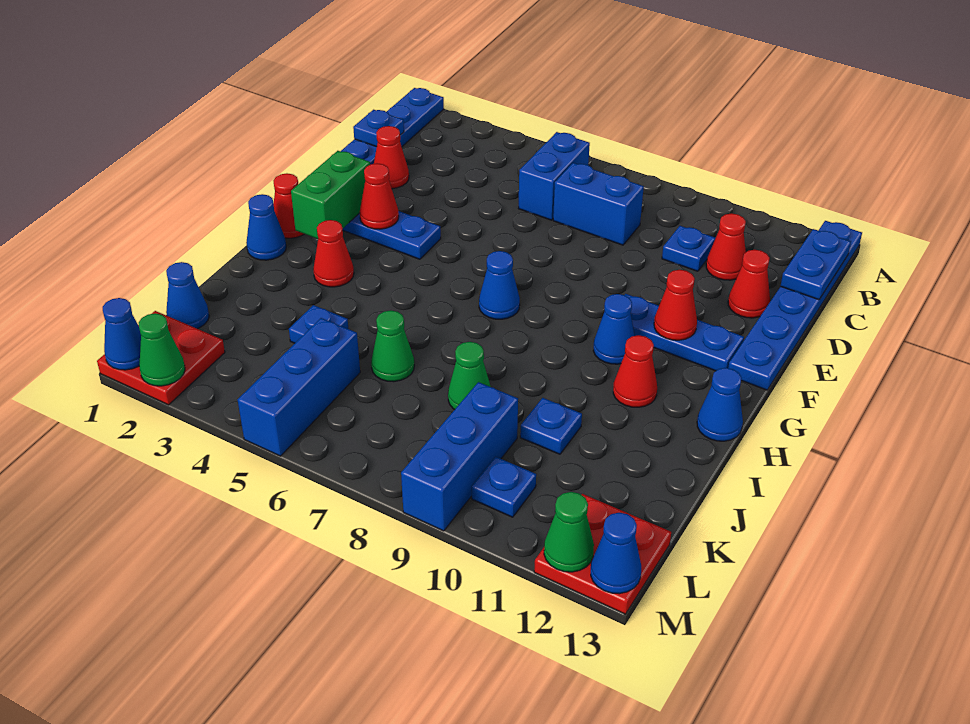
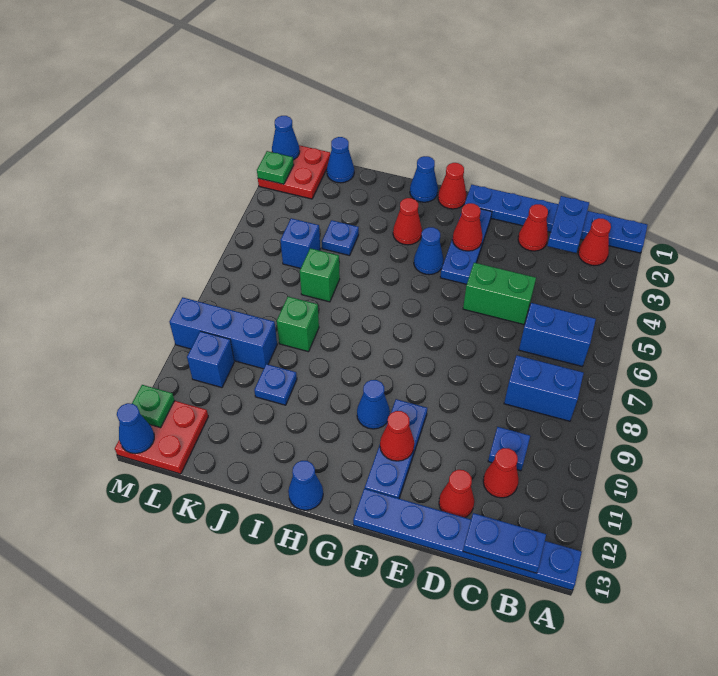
blue plate C1 level 2 -> blue plate C1:C2 level 2
blue brick C7:C8 level 1 -> blue brick B8:C8 level 1
green brick F2:G2 level 2 -> green brick D5:E5 level 1
blue cone G7 level 1 -> blue cone G4 level 1
red cone H11 level 1 -> red cone B2 level 1
green cone J6 level 1 -> green brick J6 level 1
green cone J8 level 1 -> green brick J8 level 1
blue brick K5:M5 level 1 -> blue brick K5 level 1
blue plate L10 level 1 -> blue brick L10 level 1
green cone M2 level 2 -> green plate M2 level 2
green cone M12 level 2 -> green plate M12 level 2

